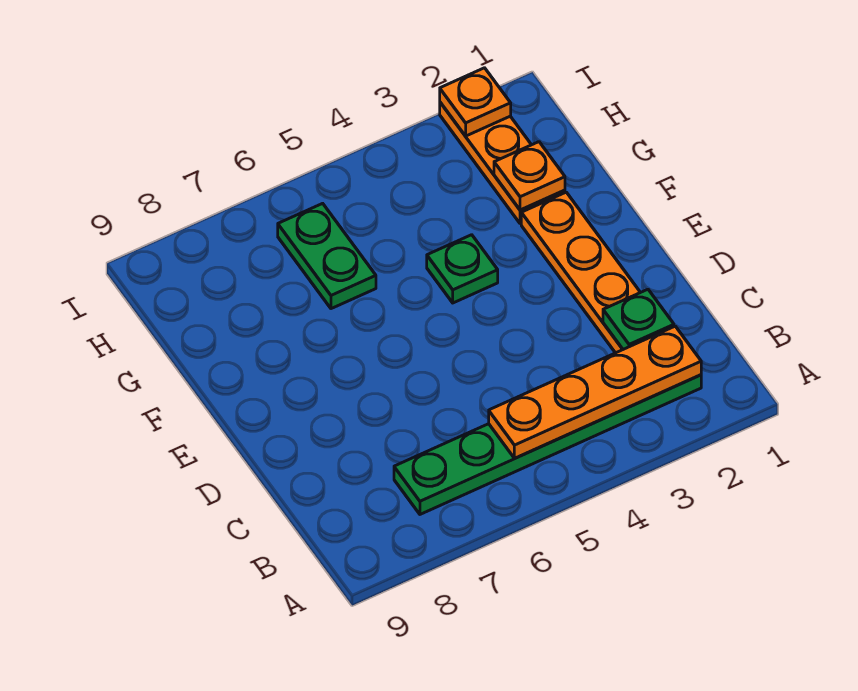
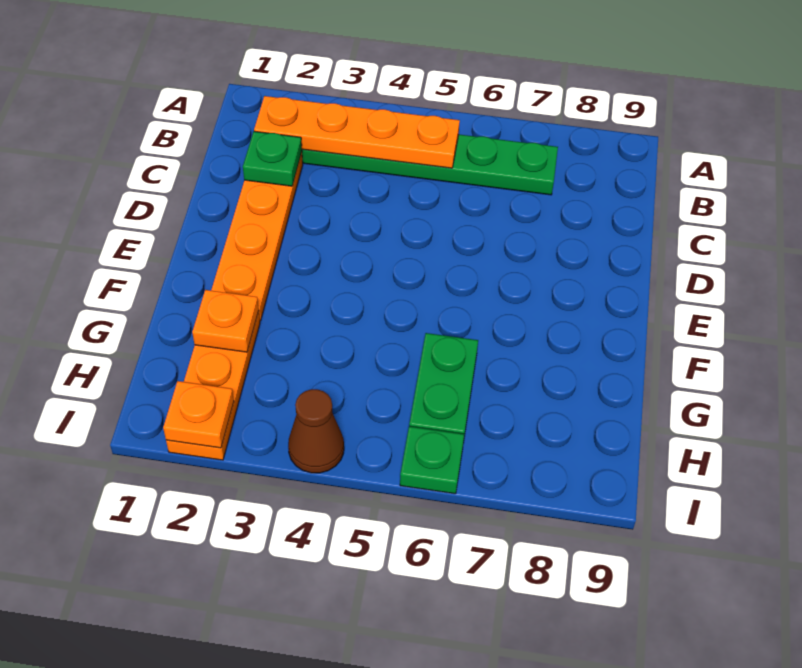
green plate F4 level 1 -> green plate I6 level 1
none -> brown cone I4 level 1

